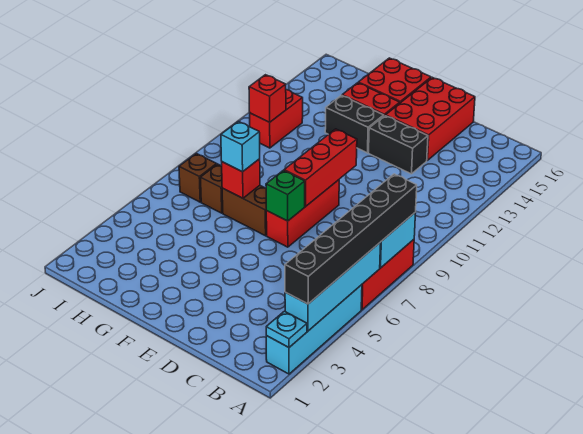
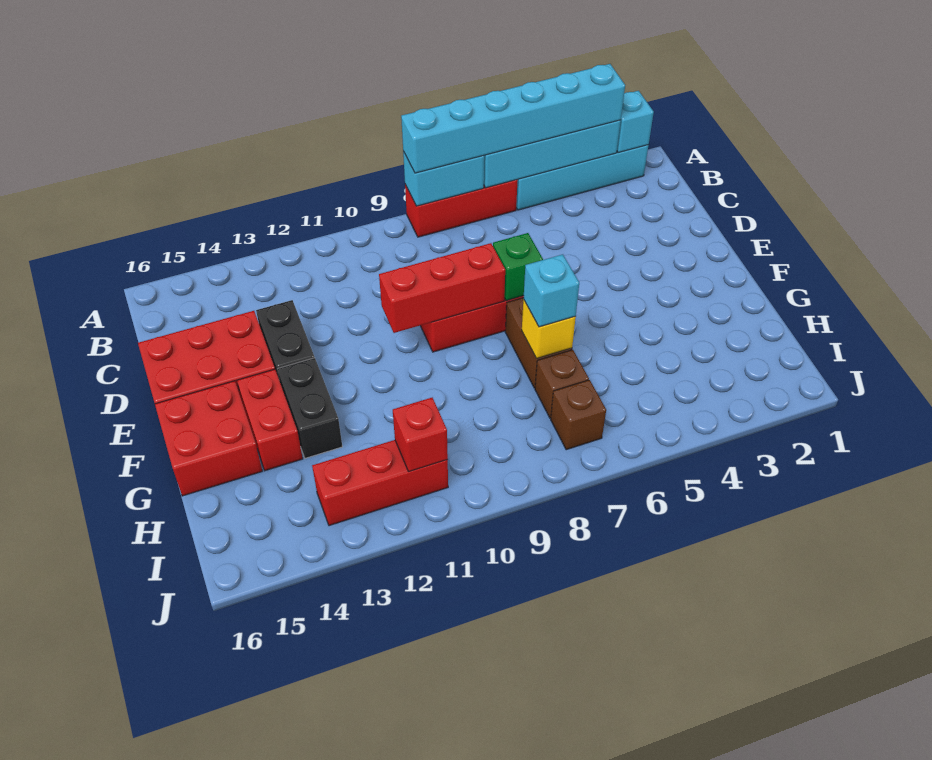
cyan plate A2 level 2 -> cyan brick A2 level 2
black brick A3:A8 level 3 -> cyan brick A3:A8 level 3
red brick G7 level 2 -> yellow brick G7 level 2
red brick I11:I12 level 1 -> red brick I11:I13 level 1

